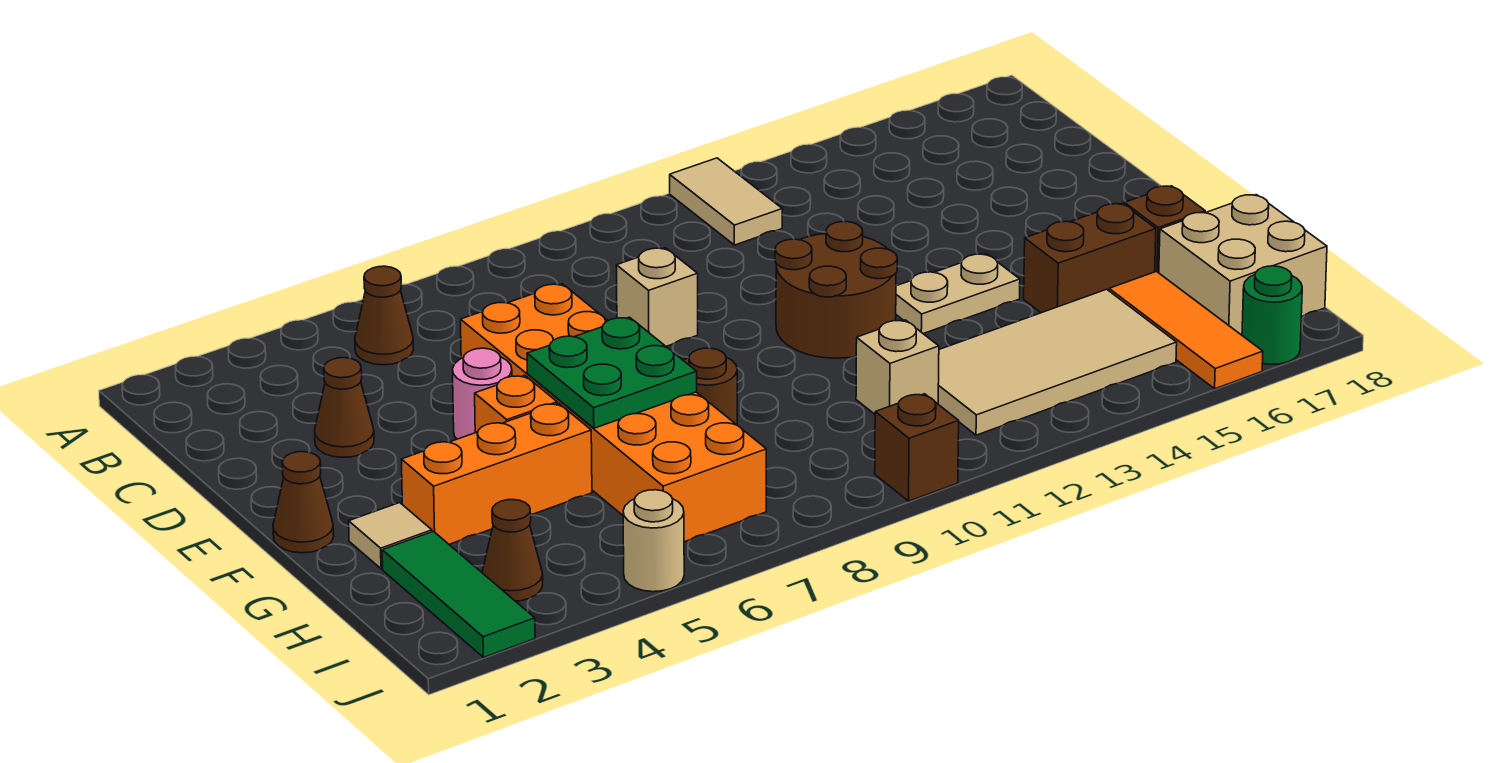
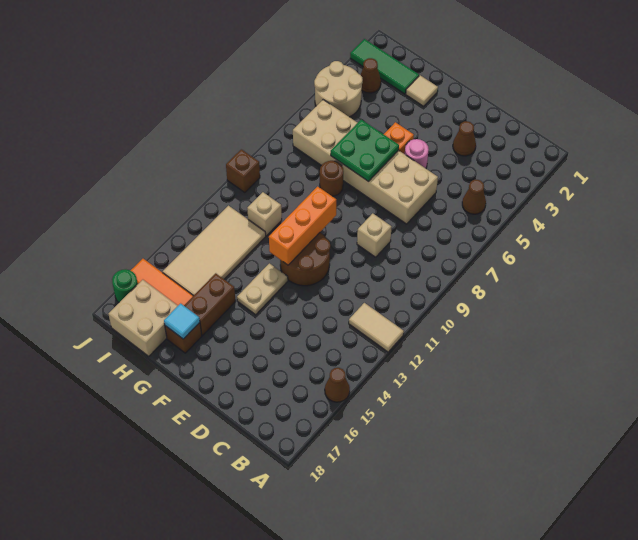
orange brick D6:I7 level 1 -> tan brick D6:I7 level 1
brown cone F1 level 1 -> brown cone A15 level 1
orange brick G3:G5 level 1 -> orange brick F10:F12 level 2
none -> cyan tile G17 level 2
tan round brick J5 level 1 -> tan round brick I4:J5 level 1

